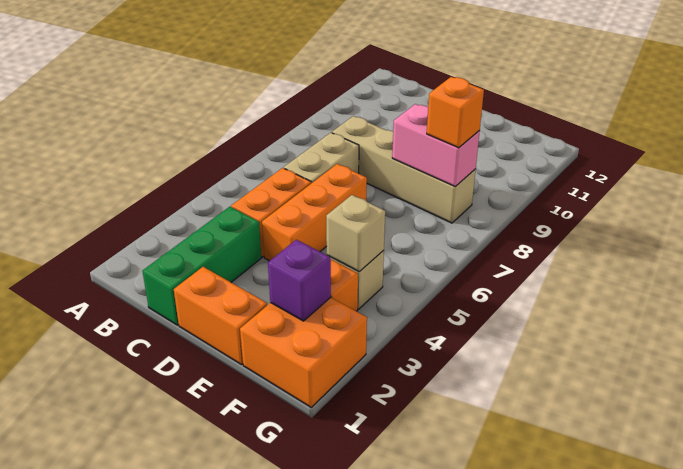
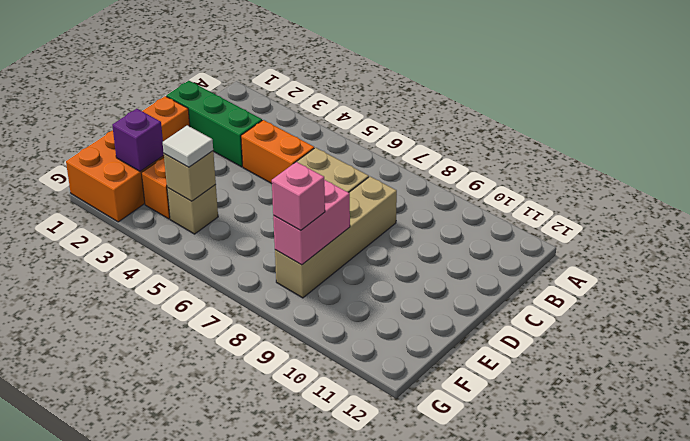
orange brick D4:D6 level 1 -> none
none -> white tile F4 level 3
orange brick F8 level 3 -> pink brick F8 level 3

